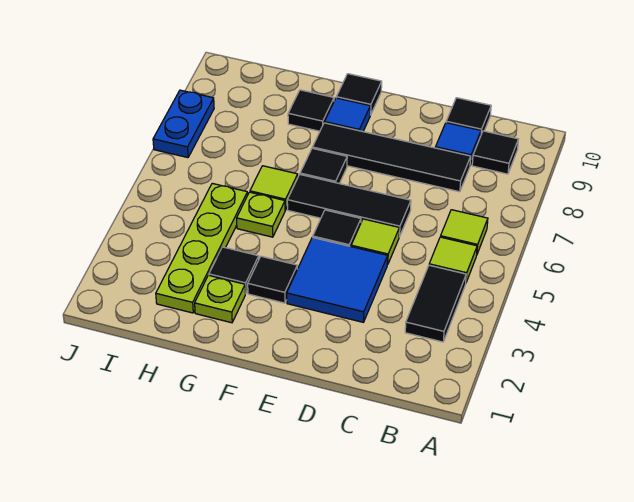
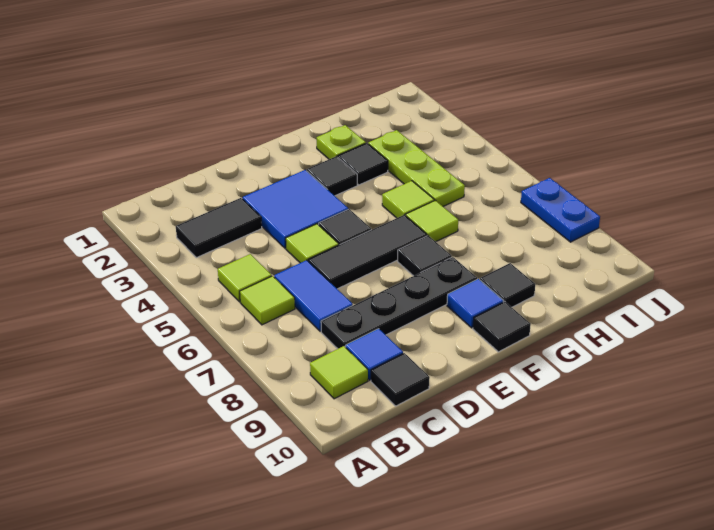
black tile B3:B4 level 1 -> black tile B3:C3 level 1
black tile B9 level 1 -> lime tile B9 level 1
none -> blue tile C6:C7 level 1
black tile C8:F8 level 1 -> black plate C8:F8 level 1
lime plate G5 level 1 -> lime tile G5 level 1
lime plate H2:H5 level 1 -> lime plate H3:H5 level 1

